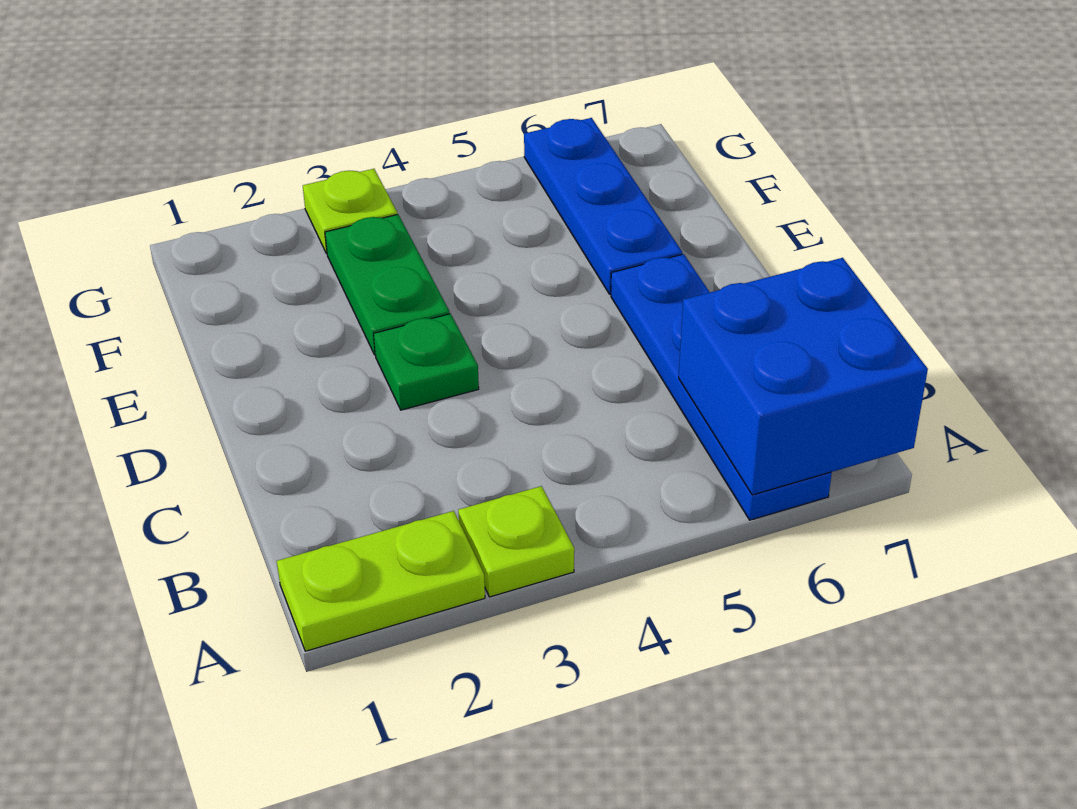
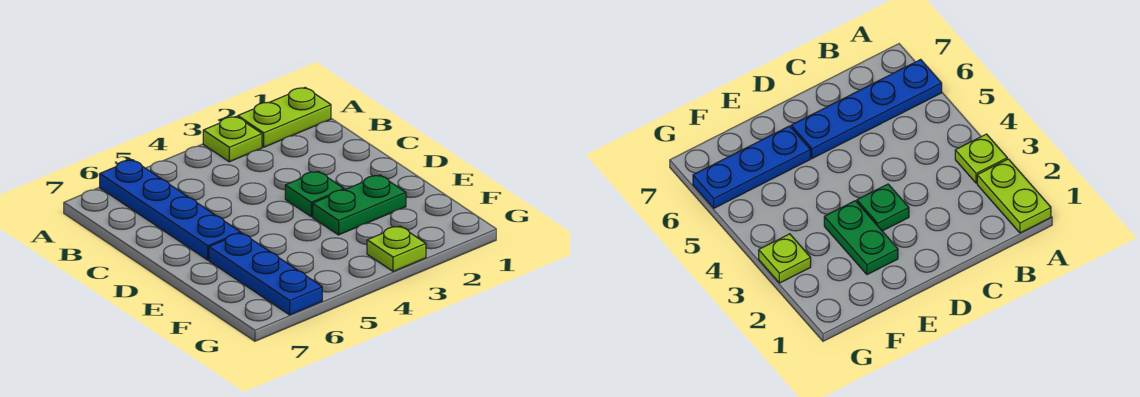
blue brick A6:B7 level 2 -> none
green plate E3:F3 level 1 -> green plate E2:E3 level 1

